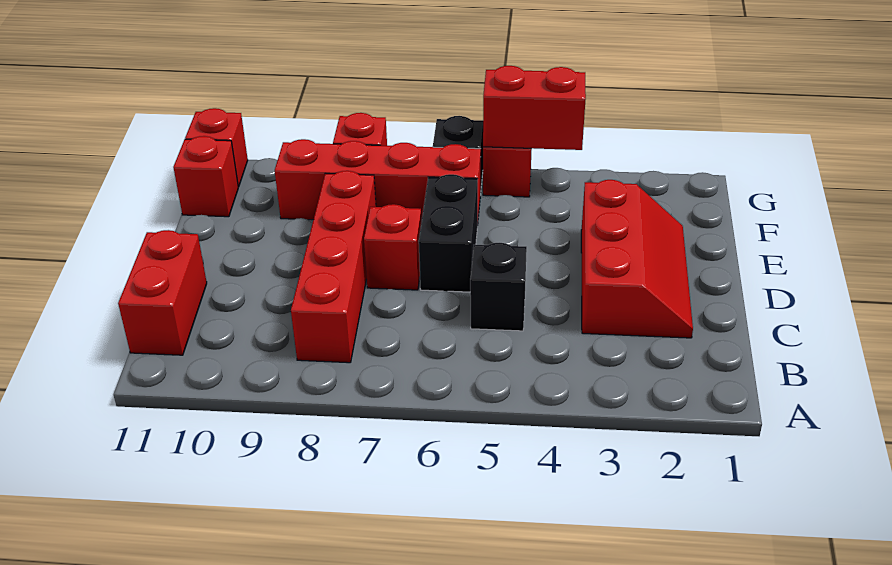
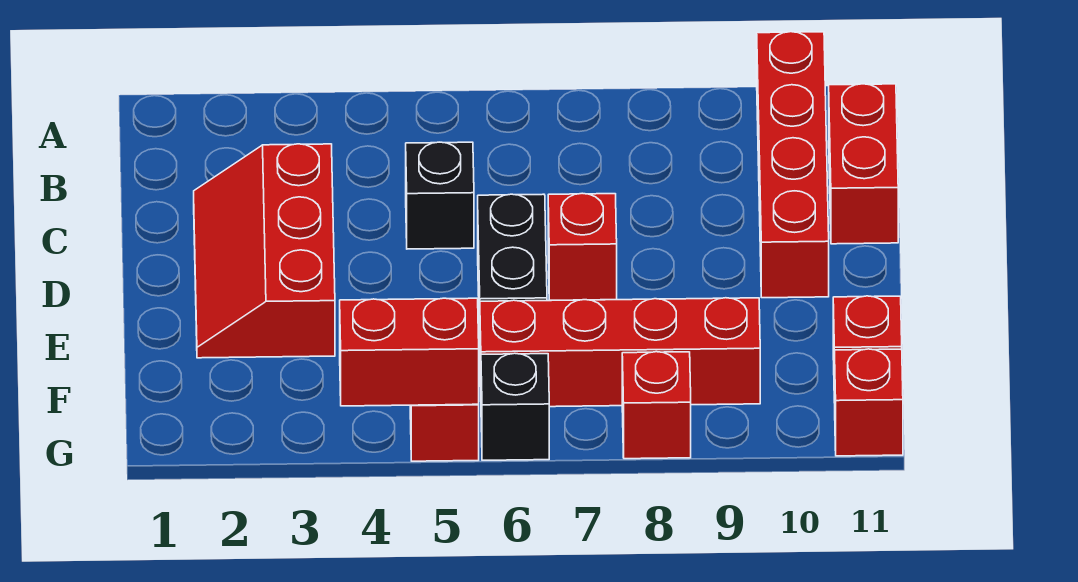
red brick B8:E8 level 1 -> red brick A10:D10 level 1

